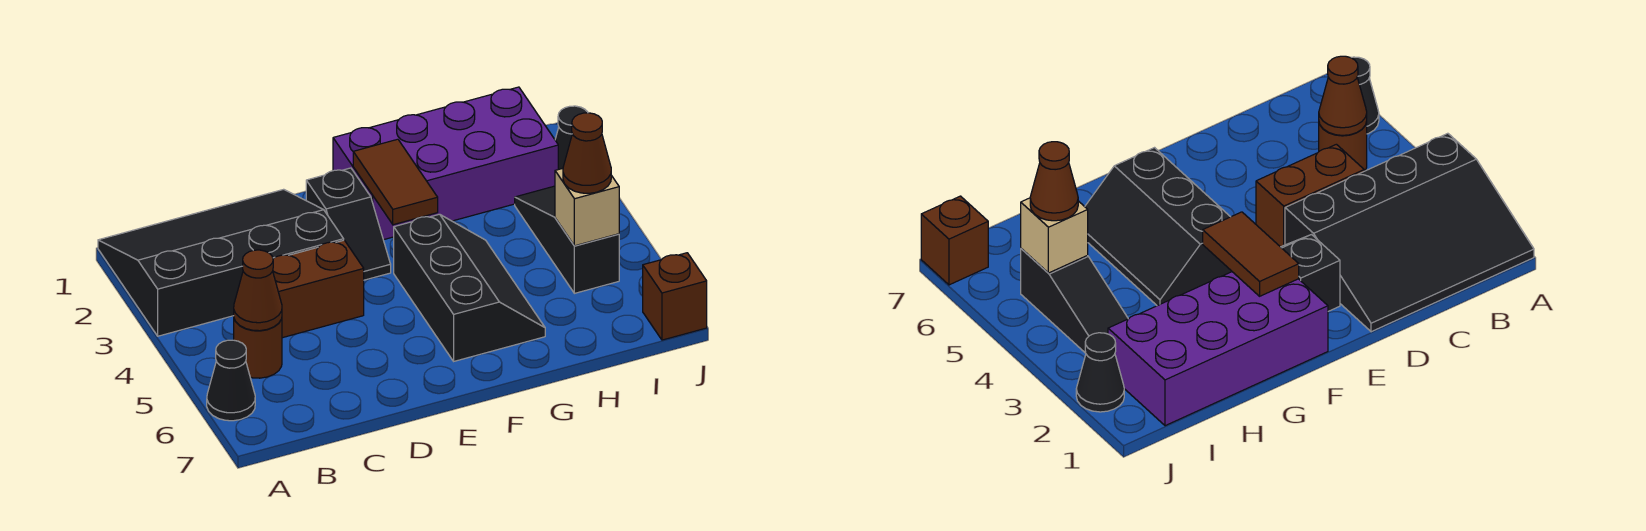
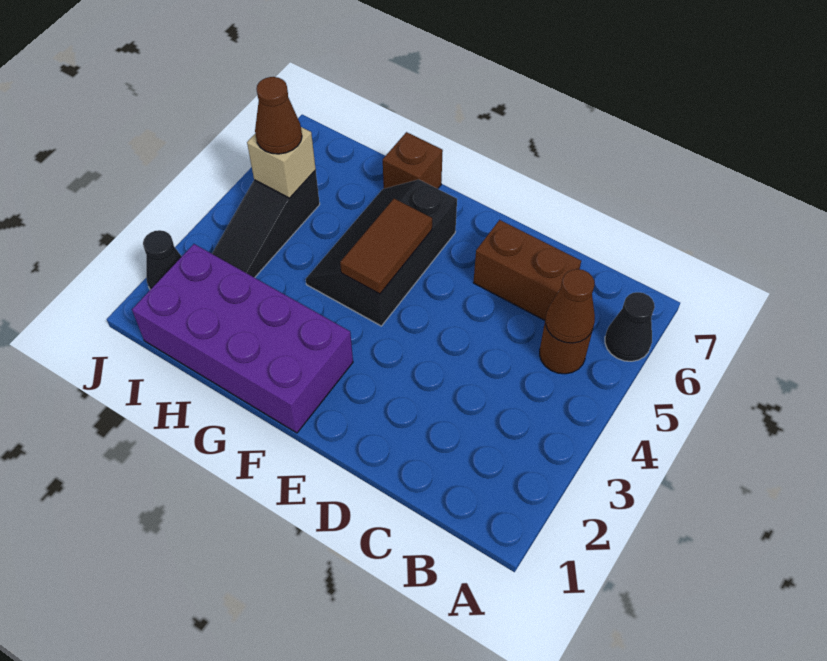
black slope A1:D3 level 1 top 3 -> none
brown brick C4:D4 level 1 -> brown brick C6:D6 level 1
black slope E2:E3 level 1 top 2 -> none
brown tile F2:F3 level 2 -> brown tile F4:F5 level 2
brown brick J7 level 1 -> brown brick G7 level 1

